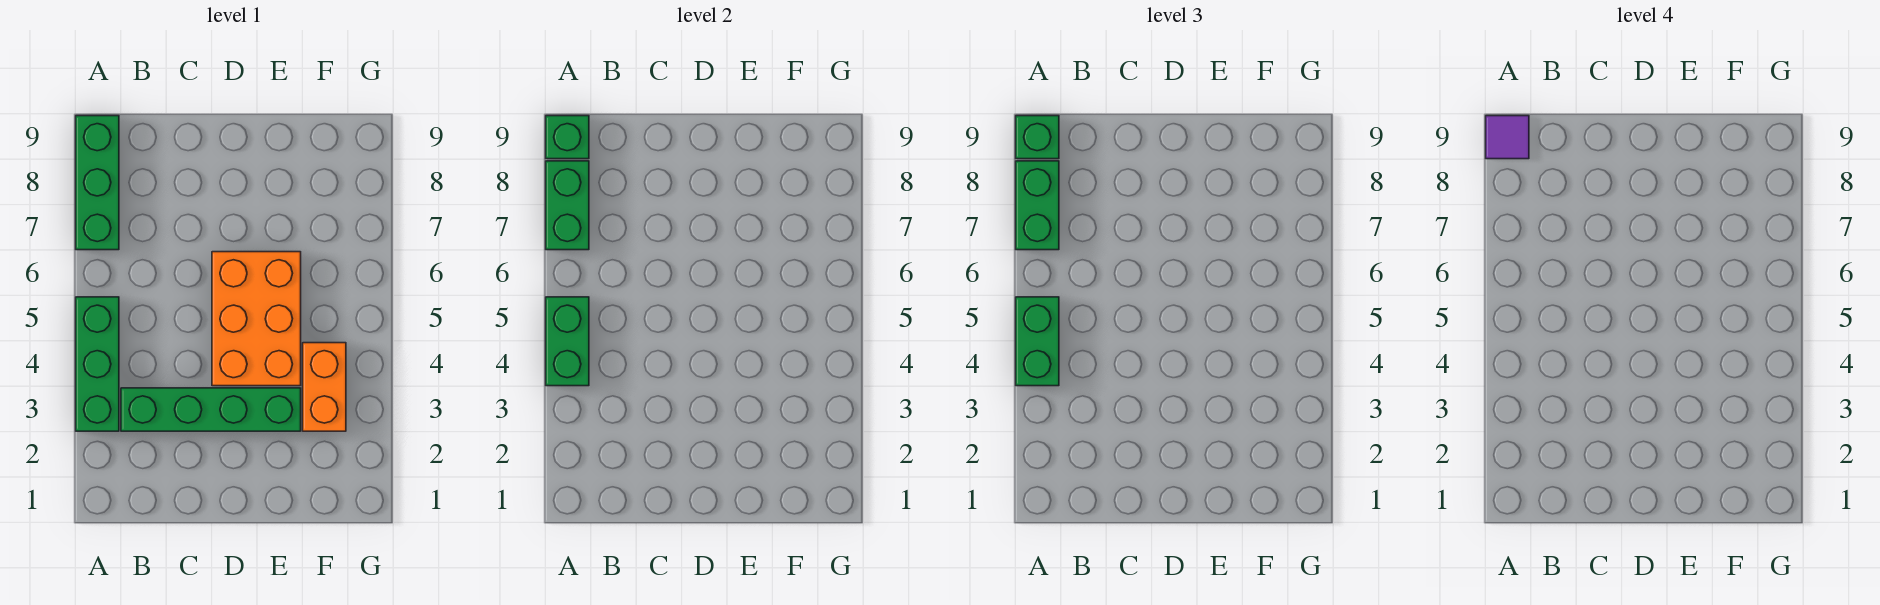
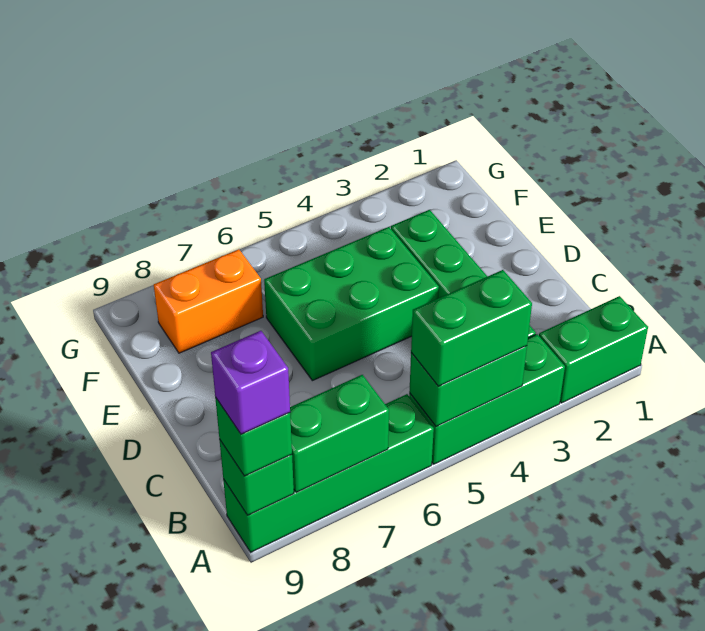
green brick A7:A9 level 1 -> green brick A6:A9 level 1
green brick A7:A8 level 3 -> green brick A1:A2 level 1
purple tile A9 level 4 -> purple brick A9 level 4
orange brick D4:E6 level 1 -> green brick D4:E6 level 1
orange brick F3:F4 level 1 -> orange brick F7:F8 level 1

